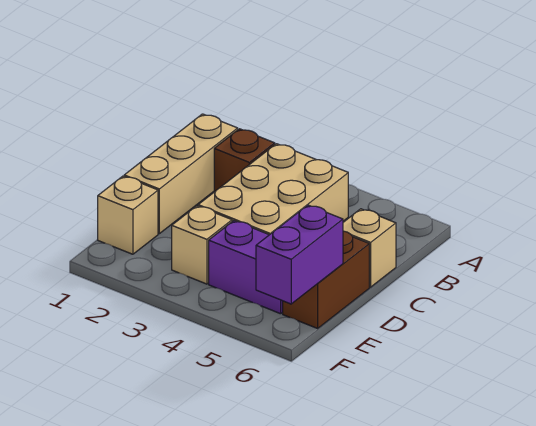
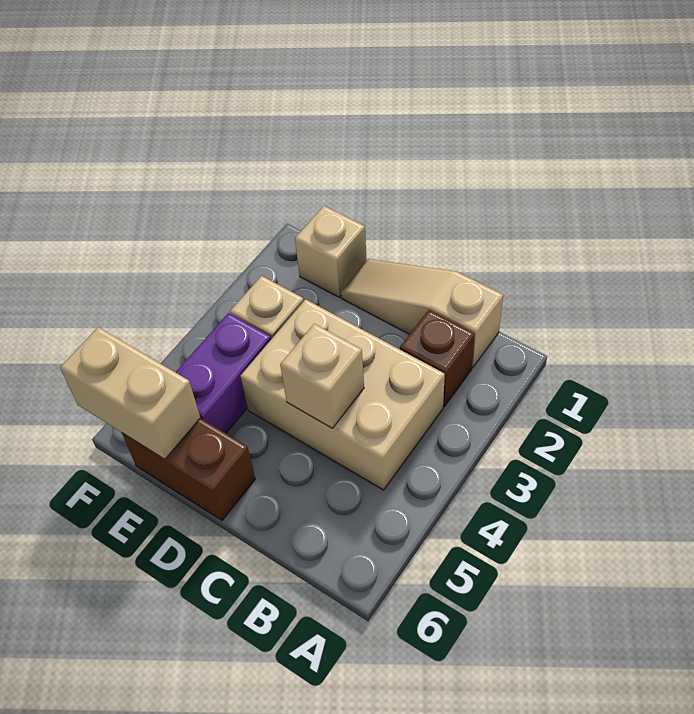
tan brick B1:D1 level 1 -> tan slope B1:D1 level 1 top B
tan brick C6 level 1 -> tan brick C4 level 2
purple brick E6:F6 level 2 -> tan brick E6:F6 level 2

